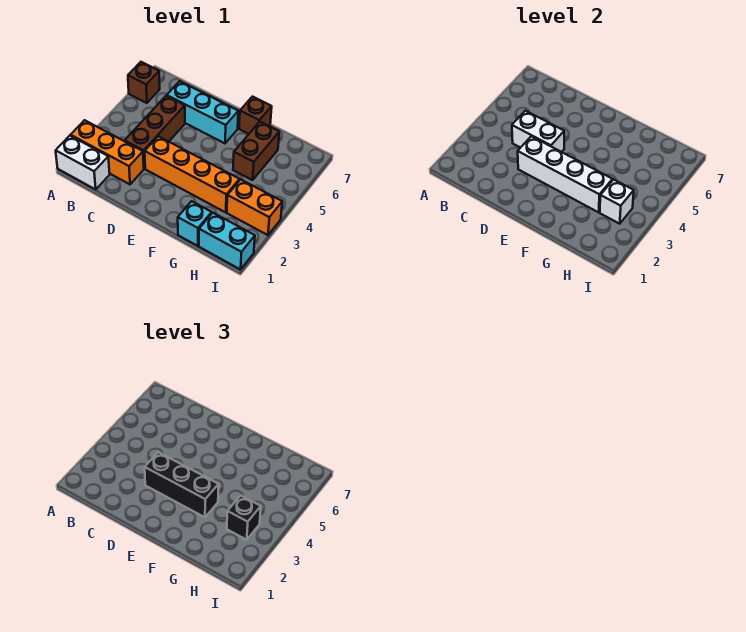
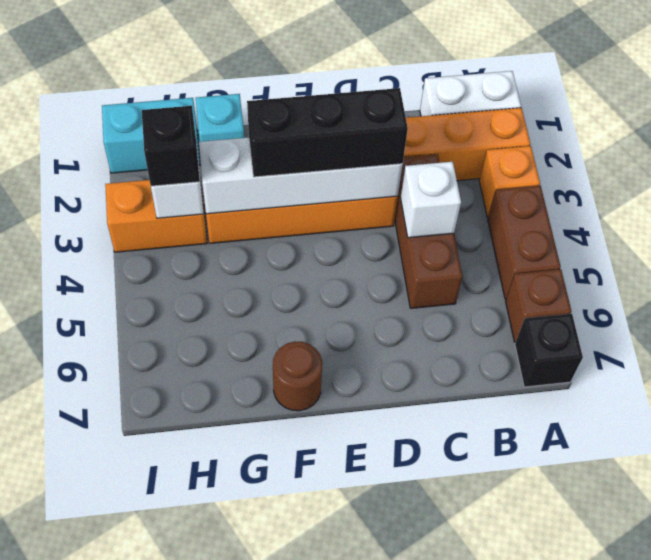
none -> orange brick A3 level 1
none -> black brick A7 level 1
white brick C4:D4 level 2 -> white brick C4 level 2
cyan brick C6:E6 level 1 -> none
brown brick F7 level 1 -> brown round brick F7 level 1
brown brick G5:G6 level 1 -> brown brick A4:A5 level 1

